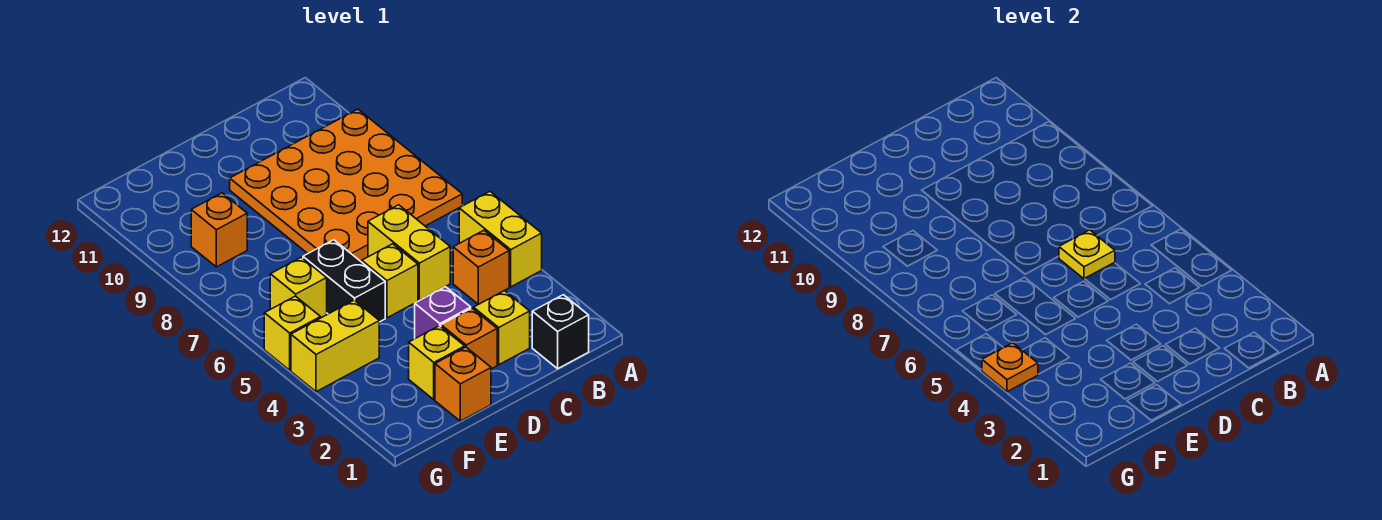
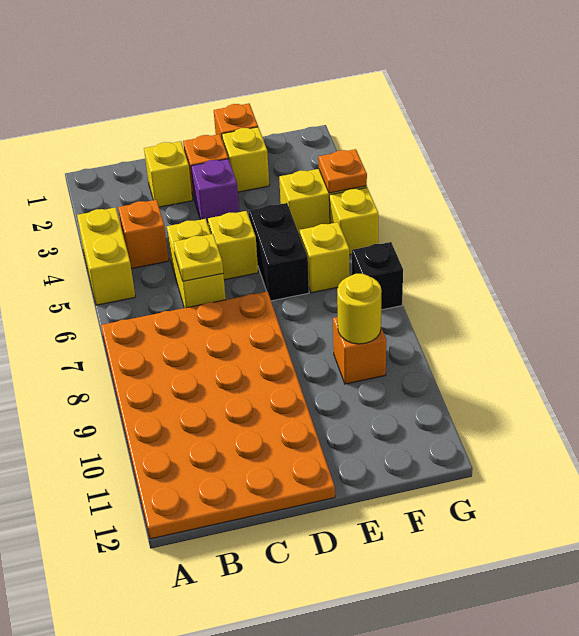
orange plate A7:D10 level 1 -> orange plate A7:D12 level 1
black brick B1 level 1 -> black brick G7 level 1
none -> yellow round brick F9 level 2

